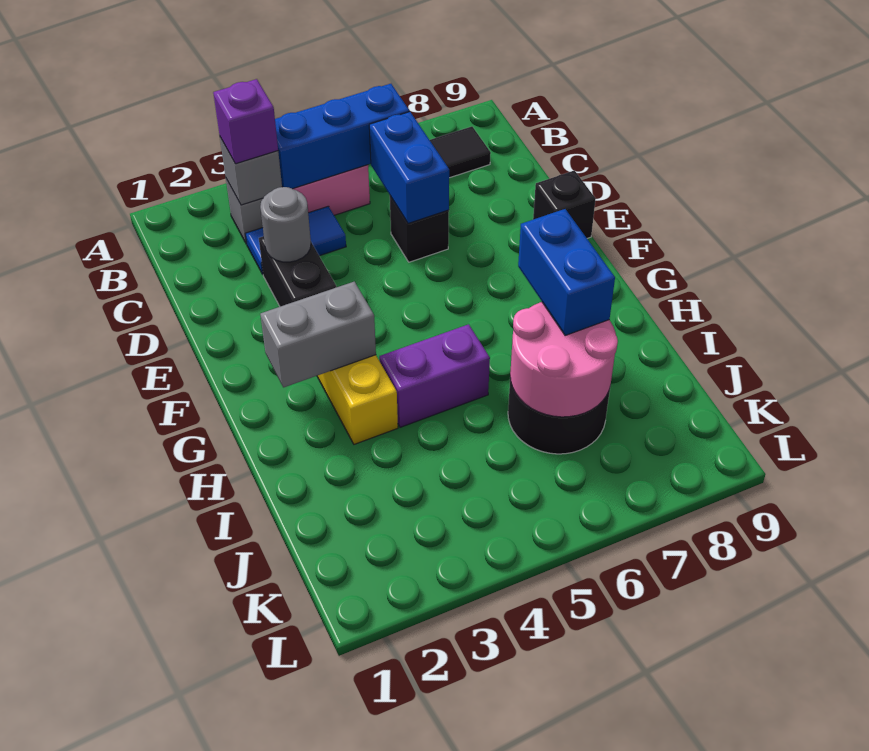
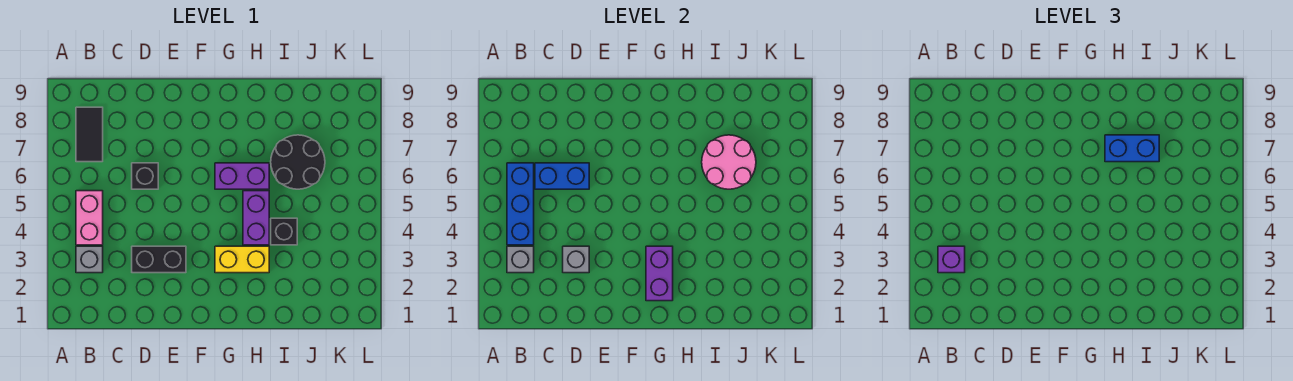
blue tile C3:C4 level 1 -> none
grey round brick D3 level 2 -> grey brick D3 level 2
black brick E9 level 1 -> black brick I4 level 1
grey brick G2:G3 level 2 -> purple brick G2:G3 level 2
none -> purple brick G6:H6 level 1

